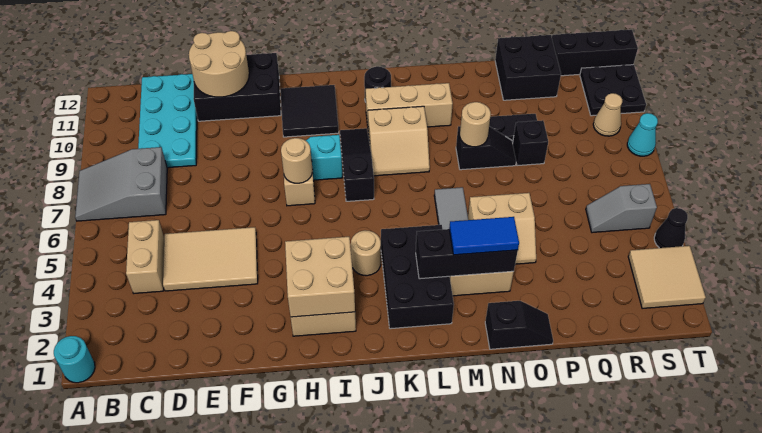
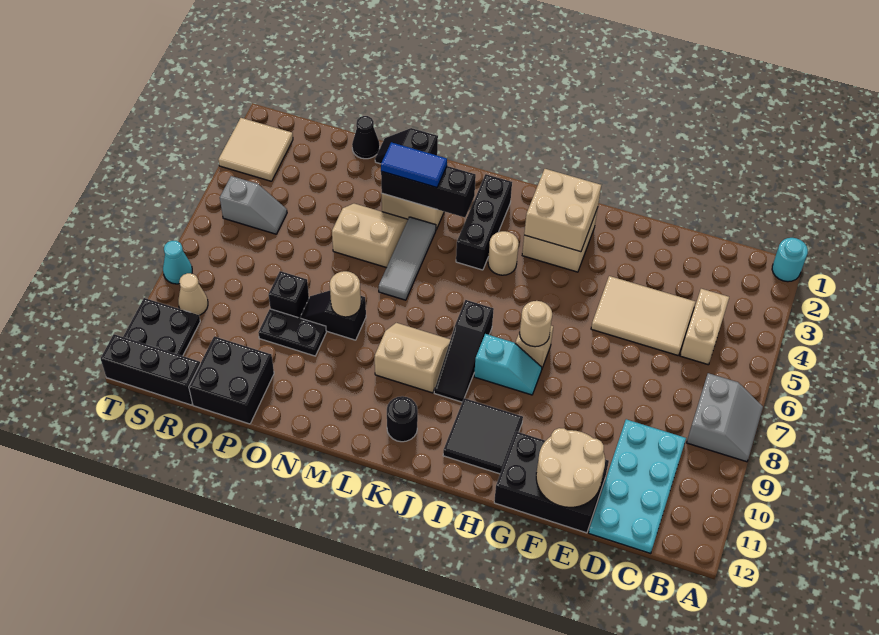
grey slope A7:C8 level 1 top C -> grey slope A7:B8 level 1 top B
black brick K2:L4 level 1 -> black brick K2:K4 level 1
tan brick K10:M10 level 1 -> none
black cone T4 level 1 -> black cone P1 level 1

